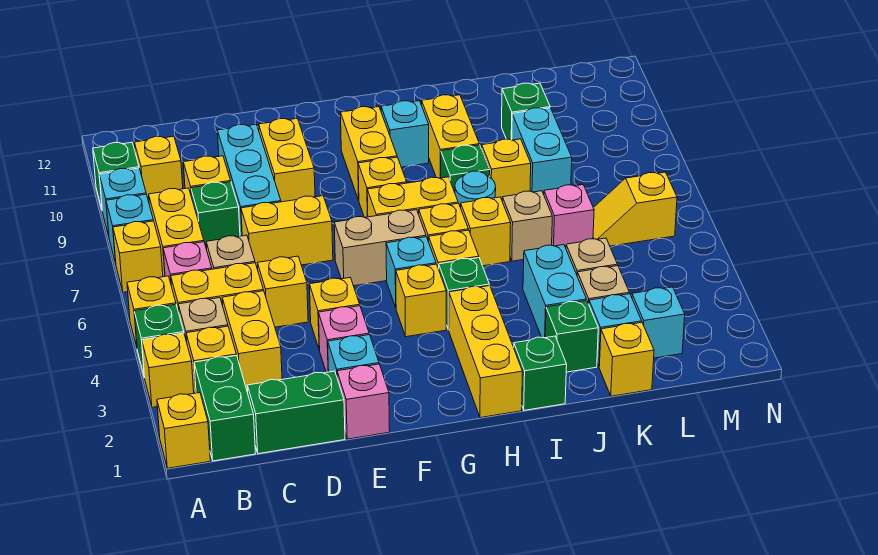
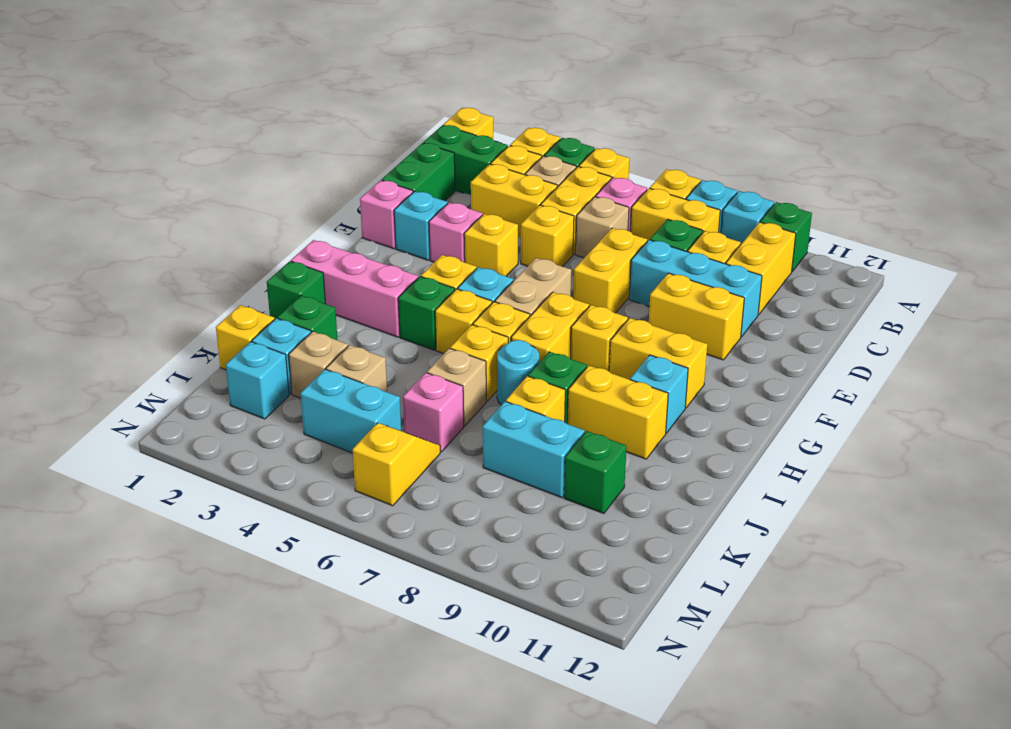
yellow brick B10 level 1 -> yellow brick B10:C10 level 1
yellow brick H1:H3 level 1 -> pink brick H1:H3 level 1
cyan brick J3:J4 level 1 -> cyan brick L4:L5 level 1

